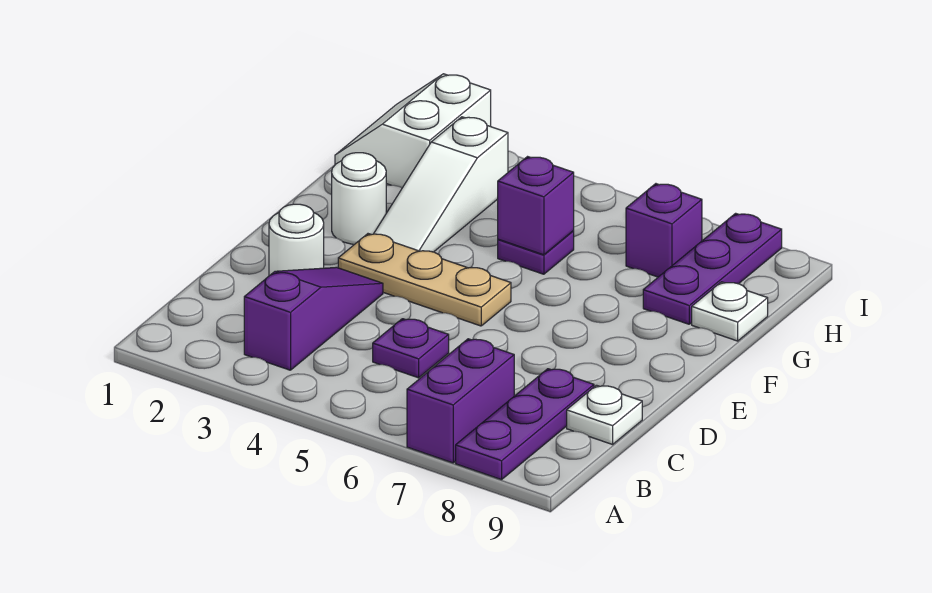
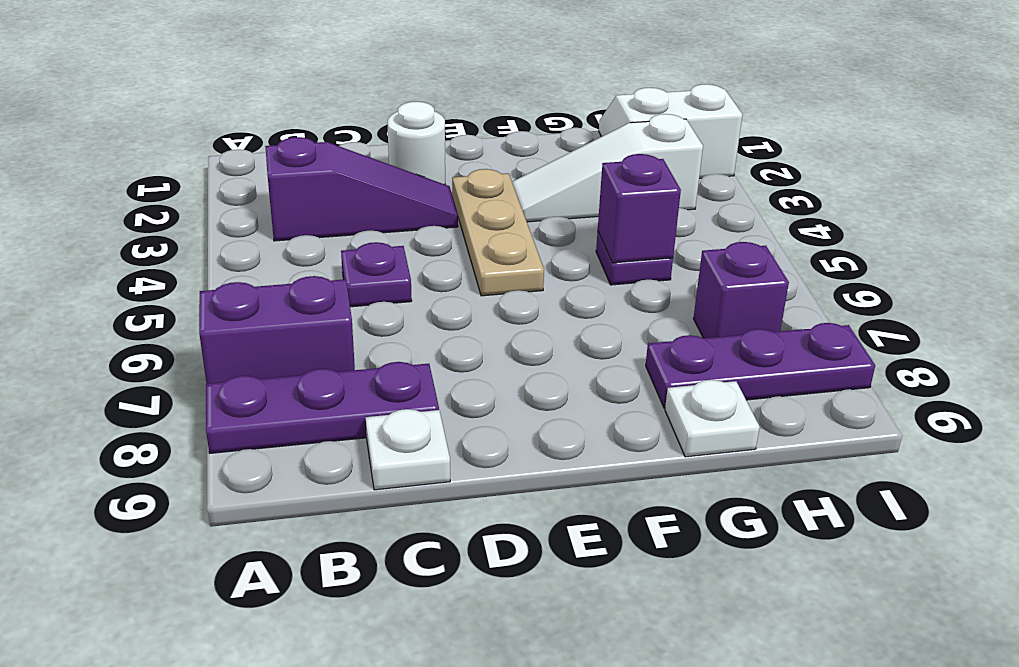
white round brick F2 level 1 -> none

